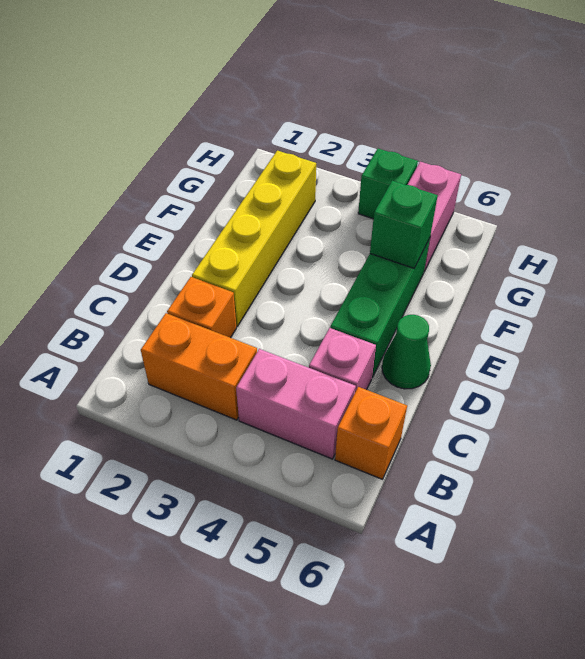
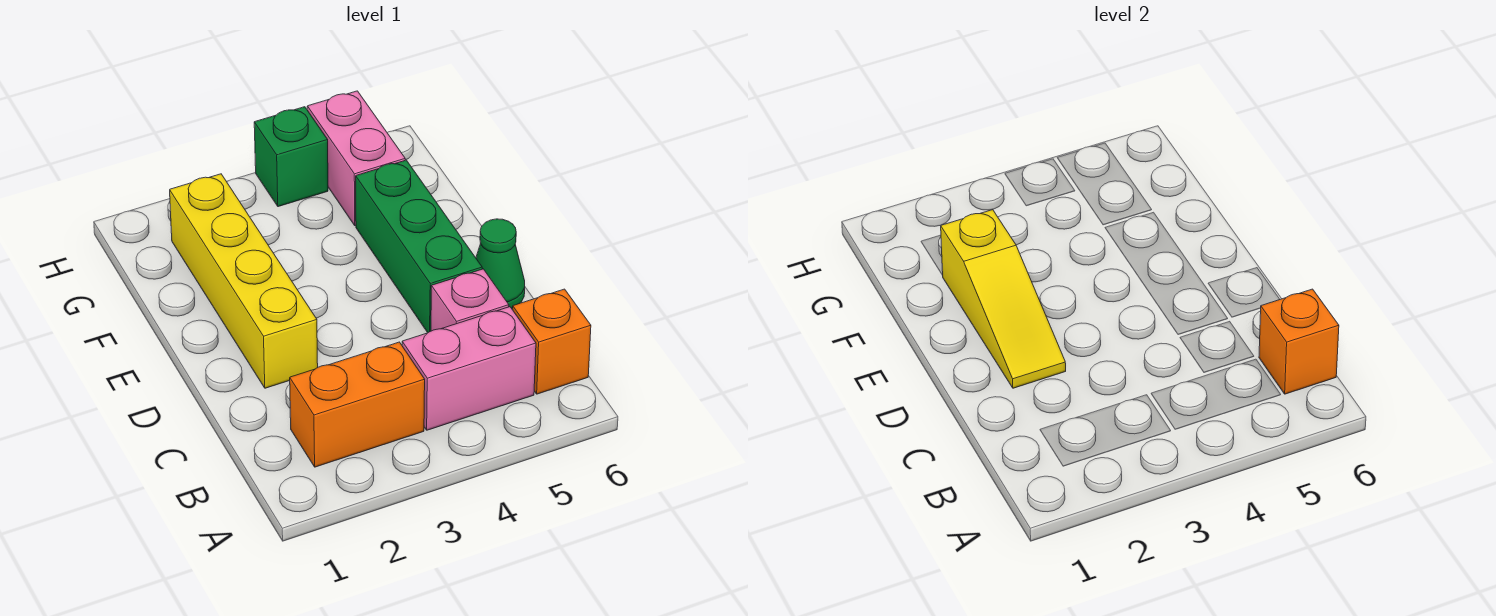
orange brick C2 level 1 -> orange brick B6 level 2
none -> yellow slope D2:F2 level 2 top F
green brick F5 level 2 -> none

